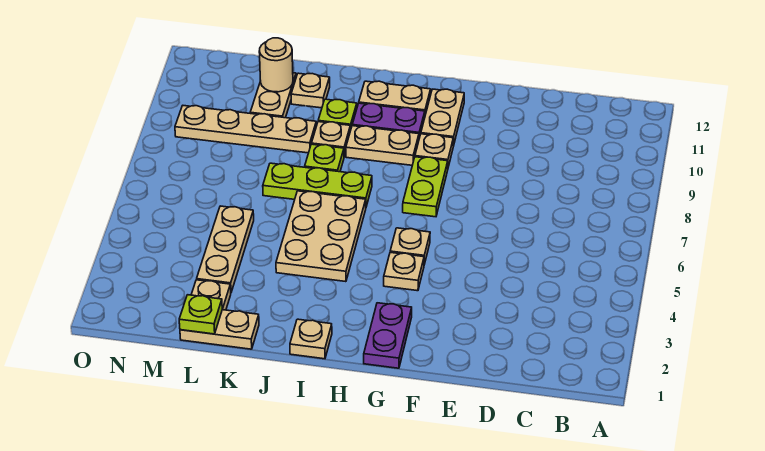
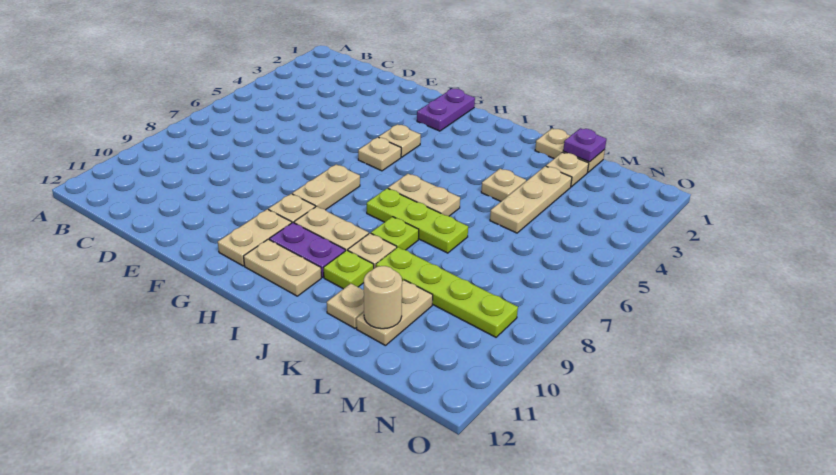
lime plate G7:G8 level 1 -> tan plate G7:G8 level 1
tan plate I1 level 1 -> tan plate K4 level 1
tan plate I4:J6 level 1 -> tan plate I6:J6 level 1
tan plate K9:N9 level 1 -> lime plate K9:N9 level 1
lime plate L1 level 2 -> purple plate L1 level 2

